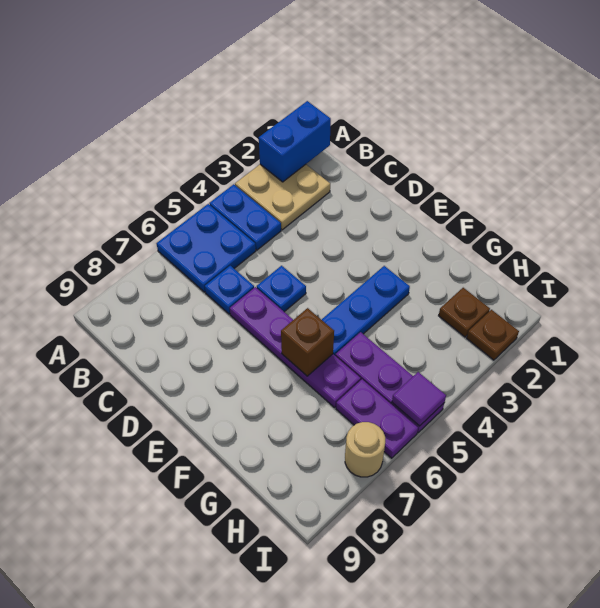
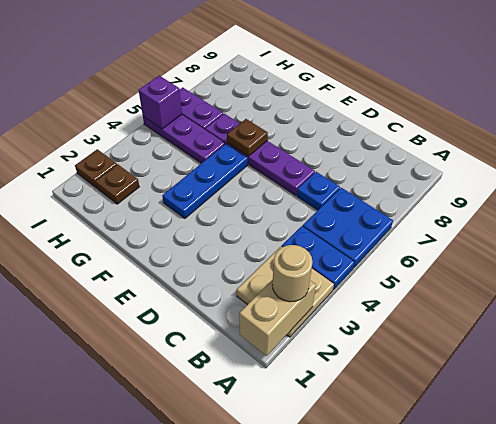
blue brick A1:A2 level 2 -> tan brick A1:A2 level 2
blue plate D5 level 1 -> none
brown brick F6 level 2 -> brown plate F6 level 2
purple tile I5 level 2 -> purple brick I5 level 2
tan round brick I7 level 1 -> tan round brick A2 level 3

